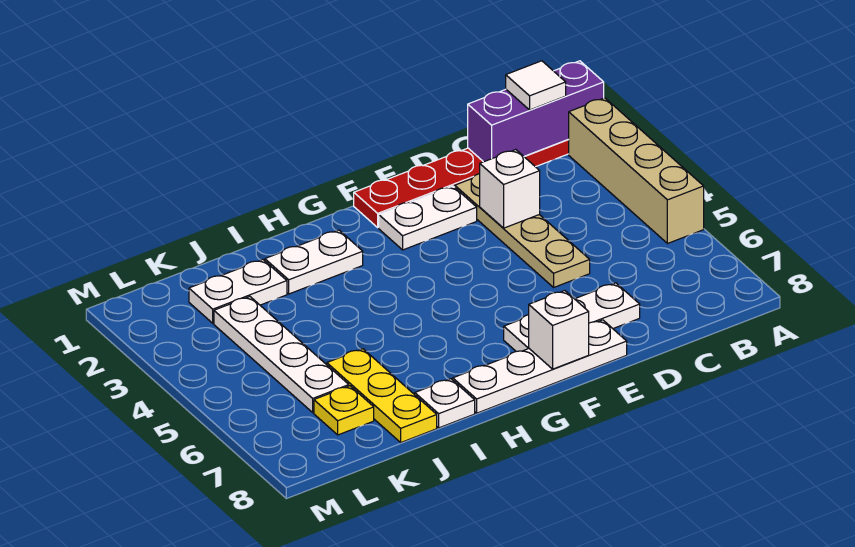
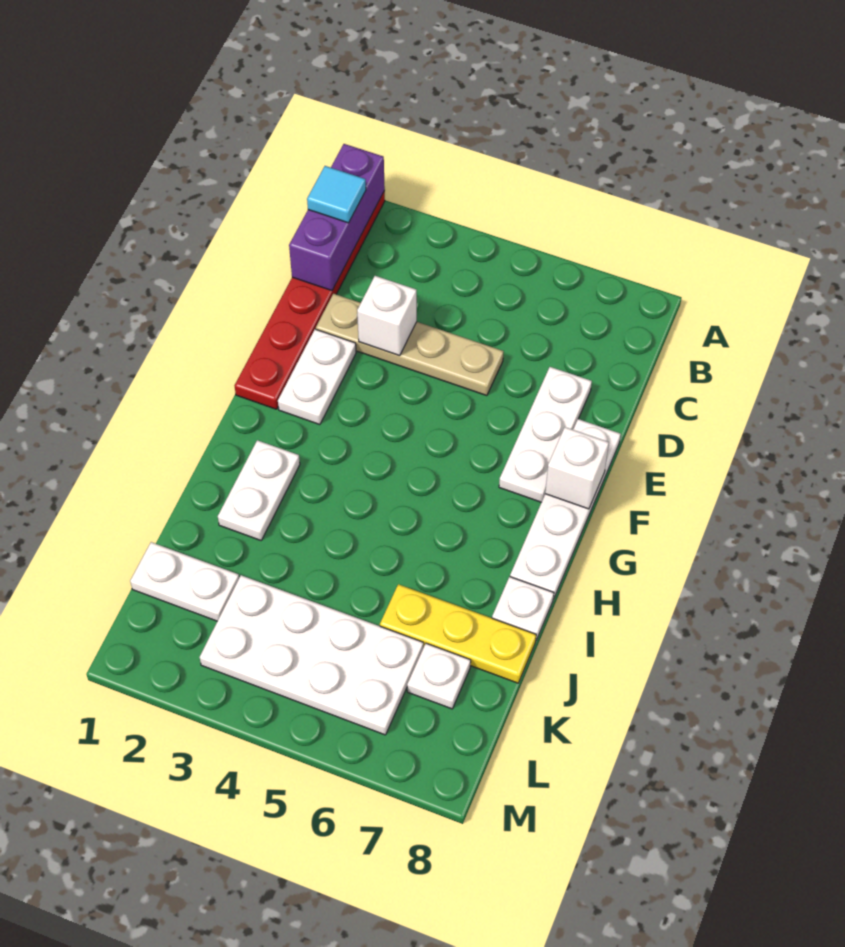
tan brick A2:A5 level 1 -> none
white tile B1 level 3 -> cyan tile B1 level 3
white plate J2:K2 level 1 -> white plate K1:K2 level 1
white plate K3:K6 level 1 -> white plate K3:L6 level 1
yellow plate K7 level 1 -> white plate K7 level 1

